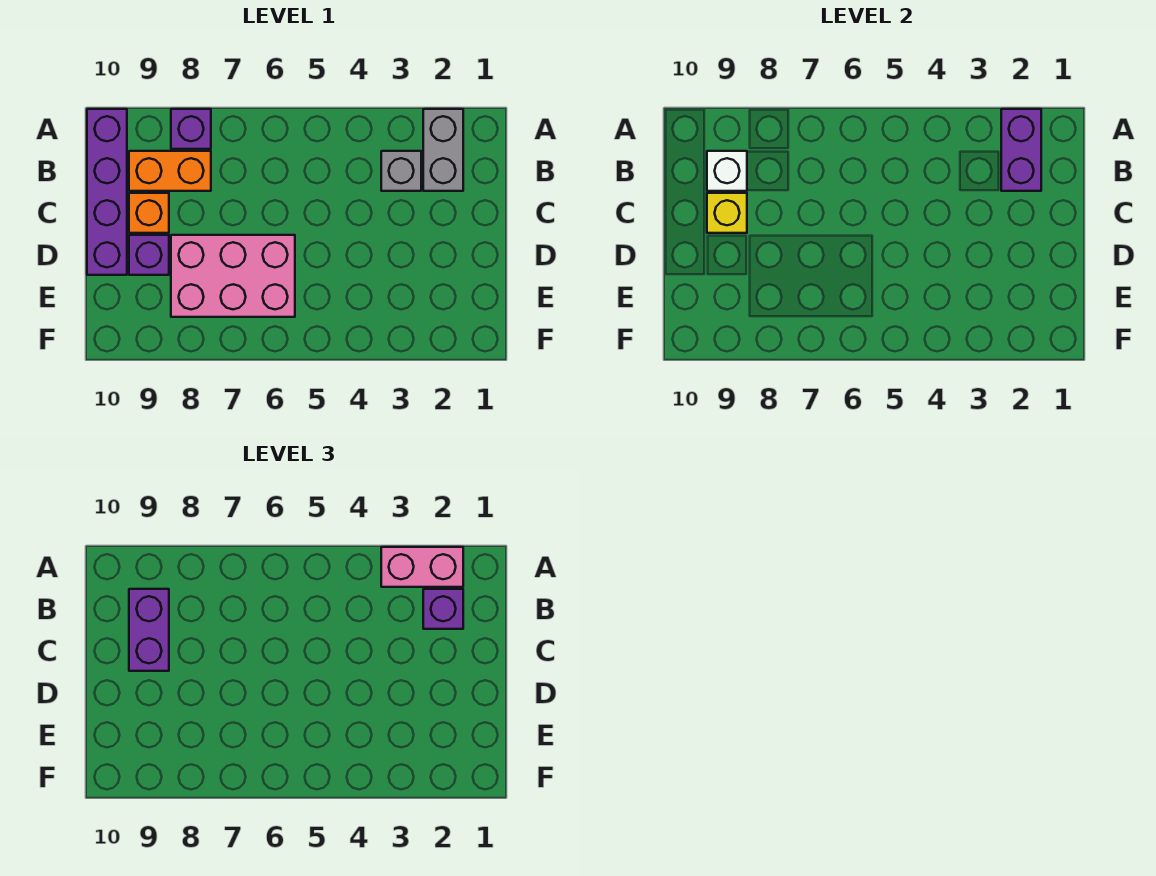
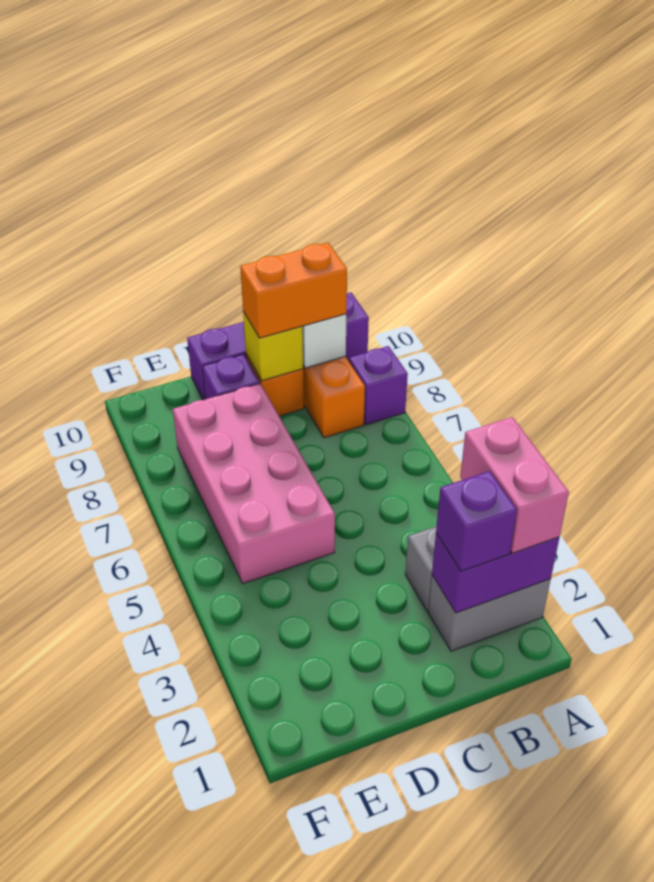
purple brick B9:C9 level 3 -> orange brick B9:C9 level 3
pink brick D6:E8 level 1 -> pink brick D5:E8 level 1

